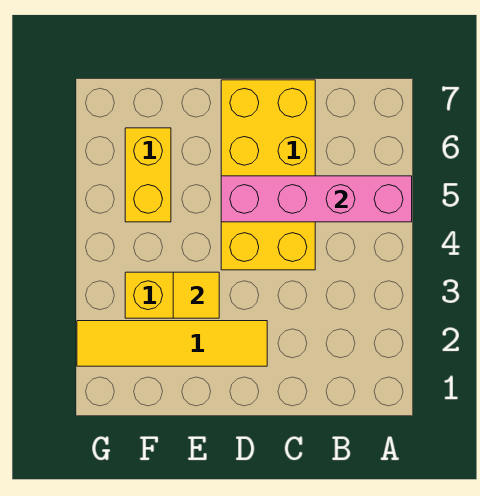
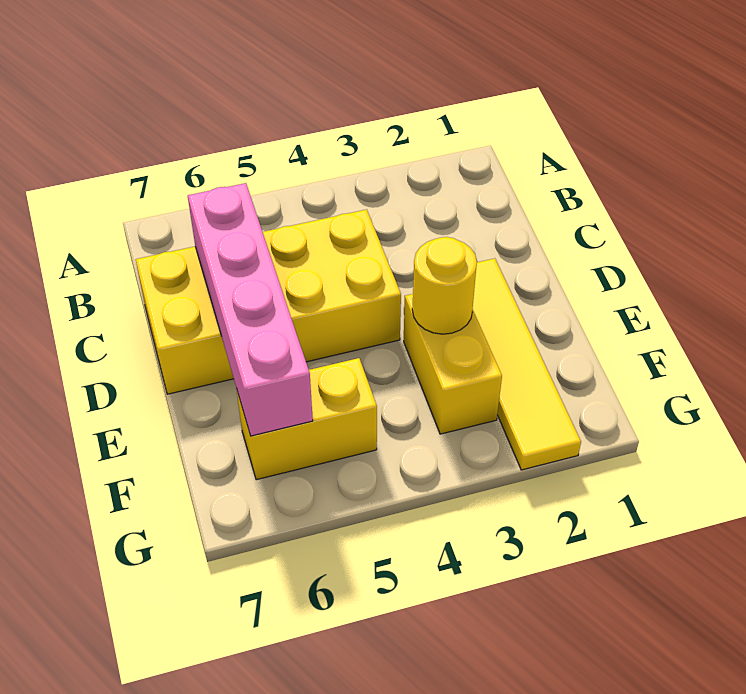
pink brick A5:D5 level 2 -> pink brick C6:F6 level 2
yellow tile E3 level 2 -> yellow round brick E3 level 2

